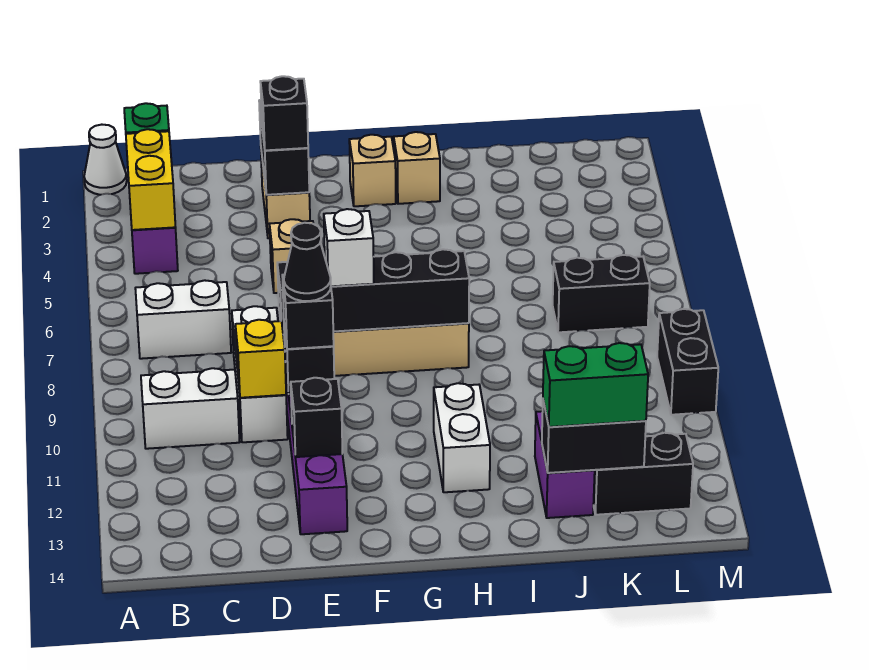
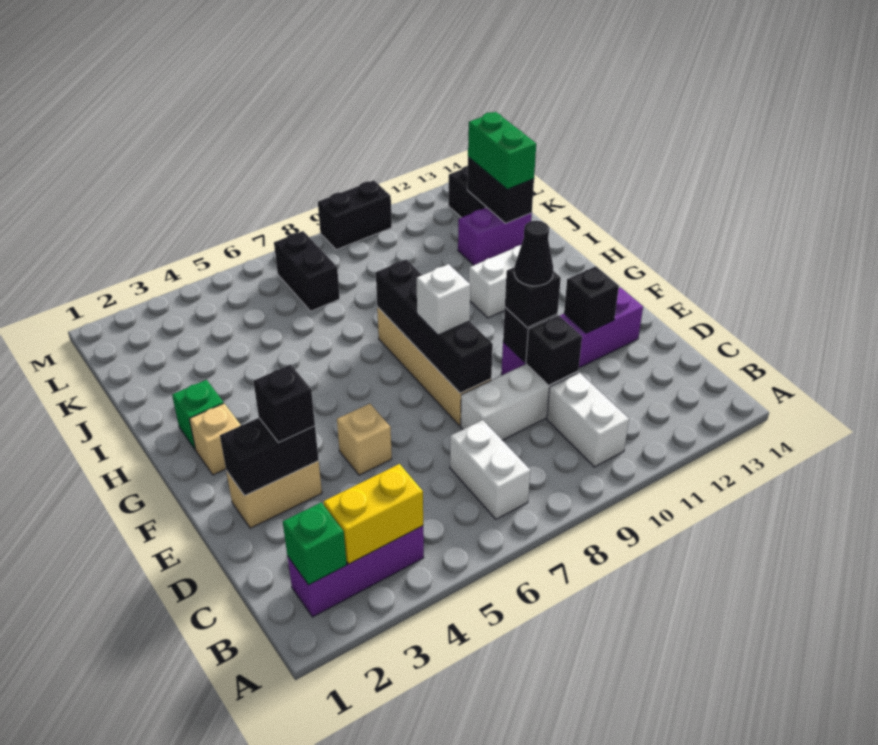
white cone A1 level 1 -> none
yellow brick D10 level 2 -> black brick D10 level 2
tan brick H2 level 1 -> green brick H2 level 1

